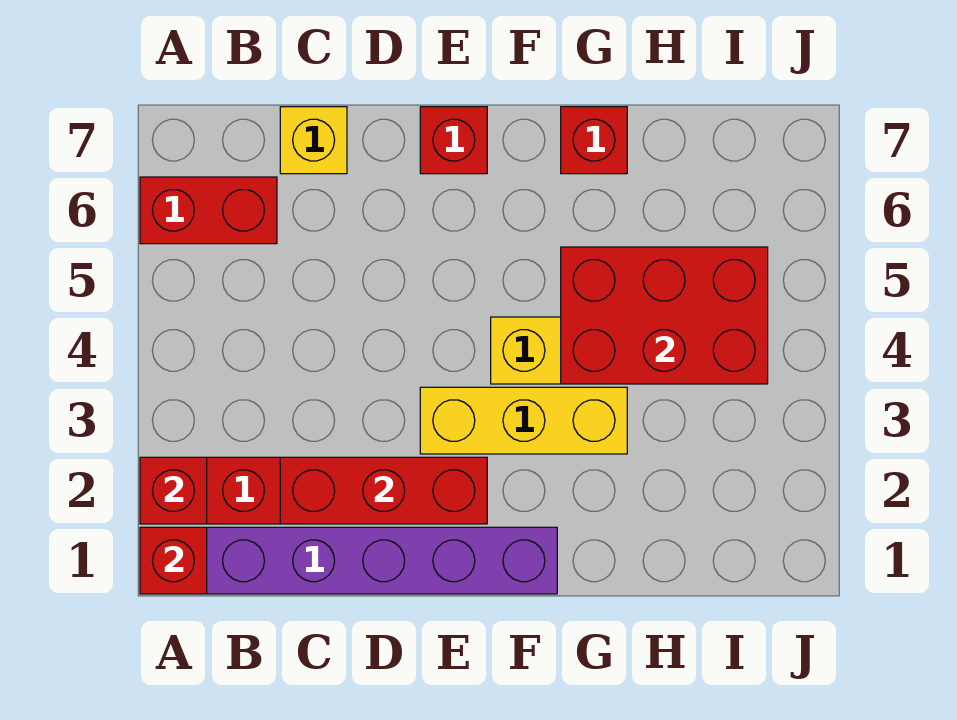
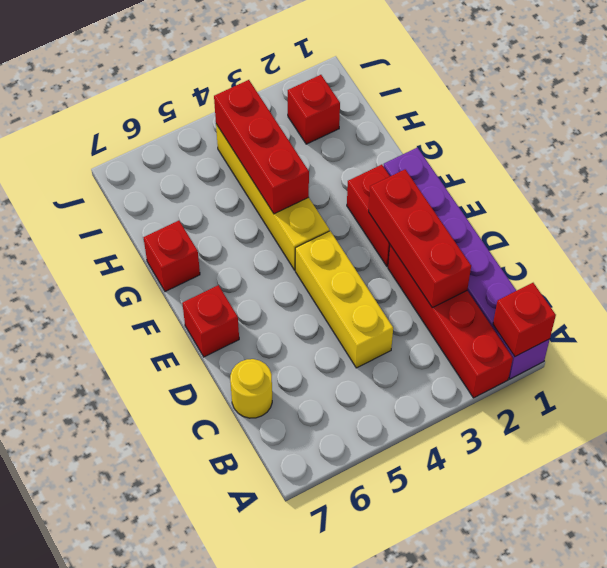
red brick A2 level 2 -> red brick I2 level 1
red brick A6:B6 level 1 -> red brick E2:F2 level 1
yellow brick C7 level 1 -> yellow round brick C7 level 1
yellow brick E3:G3 level 1 -> yellow brick C4:E4 level 1
red brick G4:I5 level 2 -> red brick G4:I4 level 2

